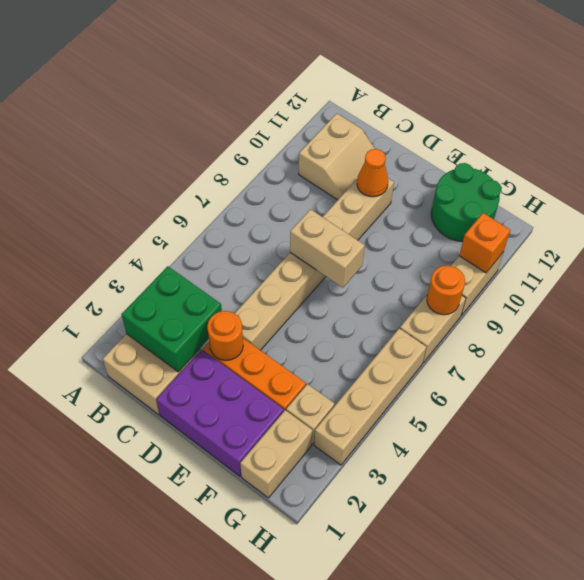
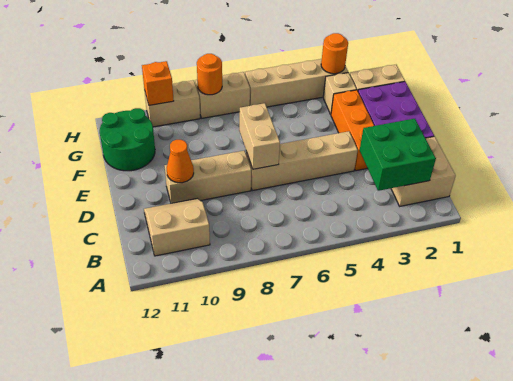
orange round brick D3 level 2 -> orange round brick H3 level 2

